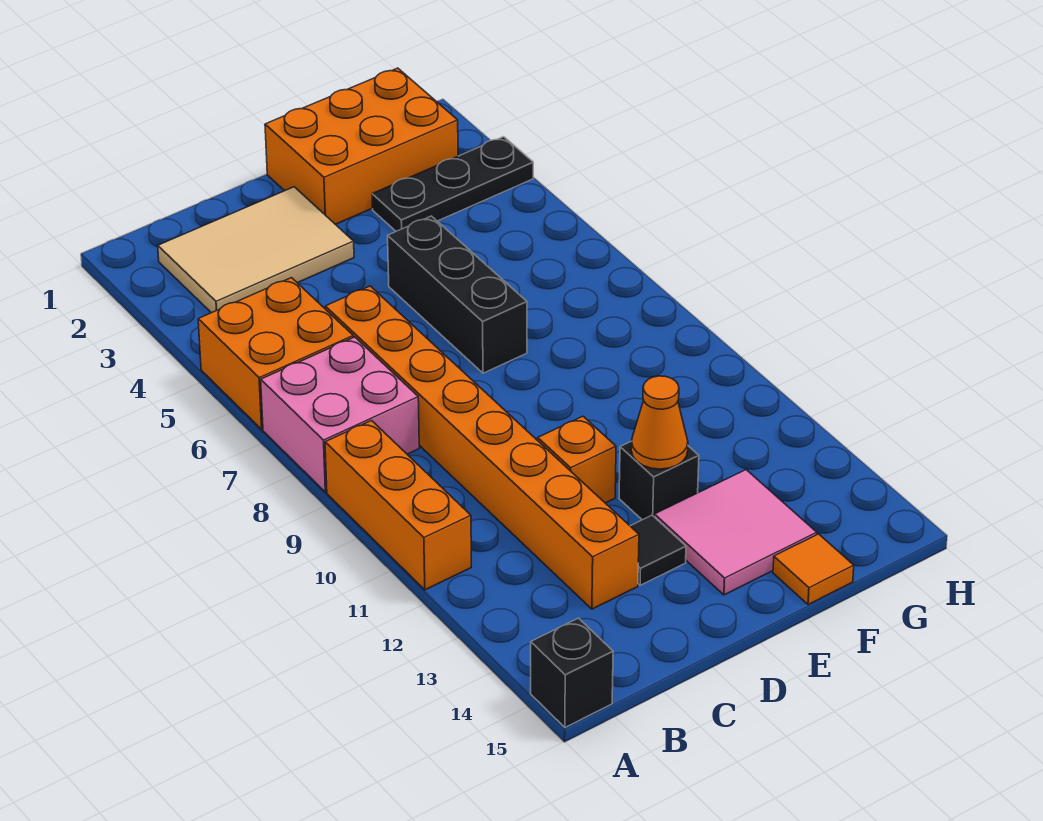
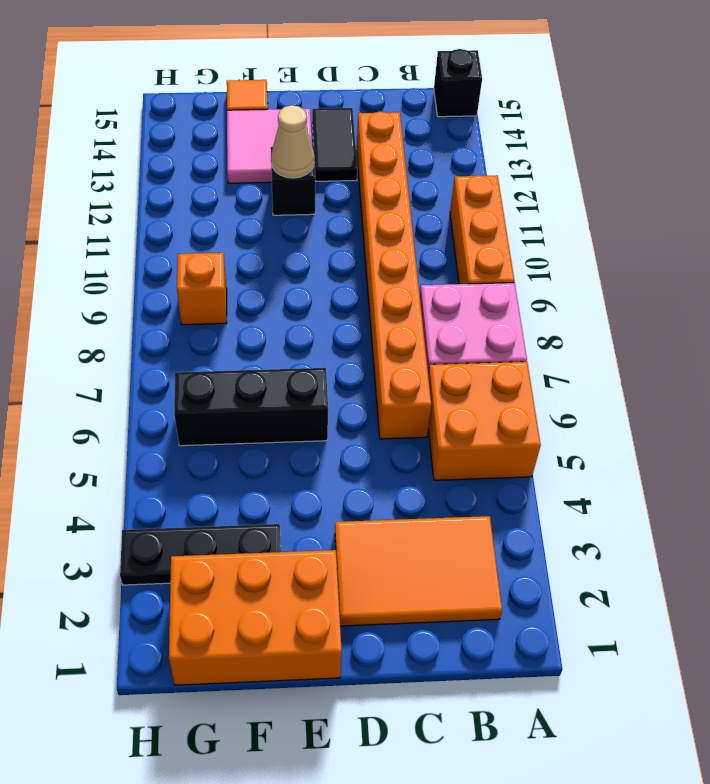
tan tile B2:D3 level 1 -> orange tile B2:D3 level 1
orange brick D11 level 1 -> orange brick G9 level 1
black tile D13 level 1 -> black tile D13:D14 level 1
black brick E5:E7 level 1 -> black brick E6:G6 level 1
orange cone E12 level 2 -> tan cone E12 level 2

